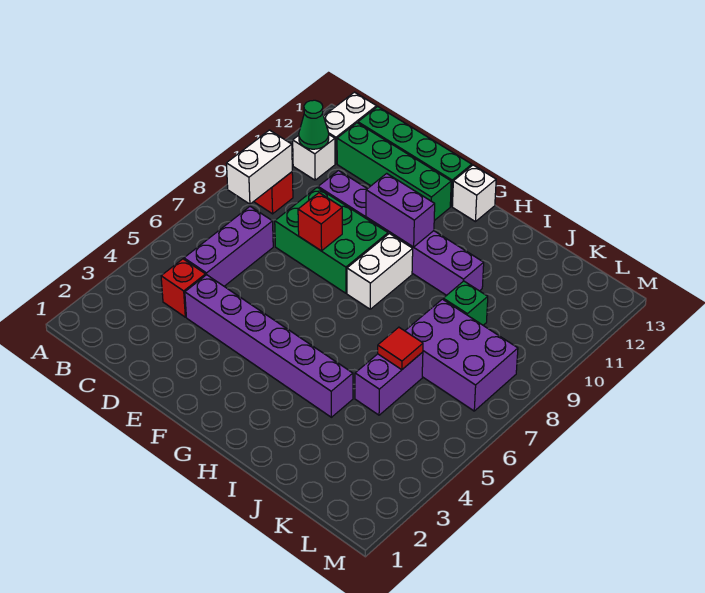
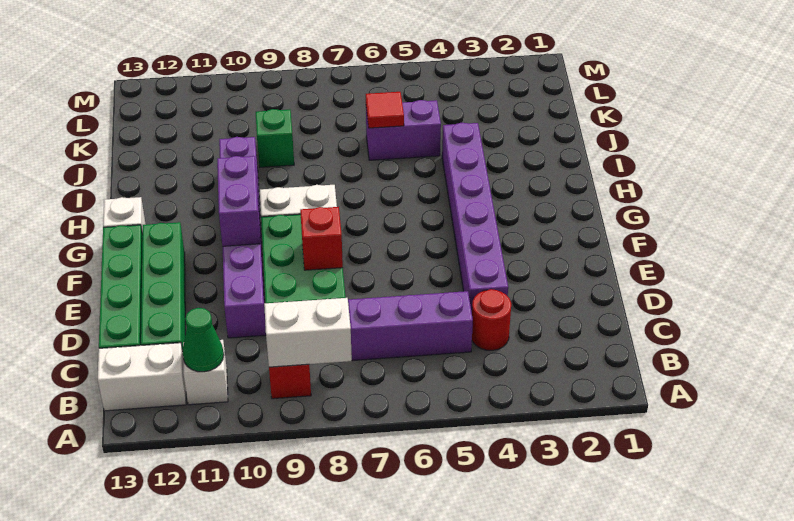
red brick C4 level 1 -> red round brick C4 level 1
purple brick J7:L8 level 1 -> none

